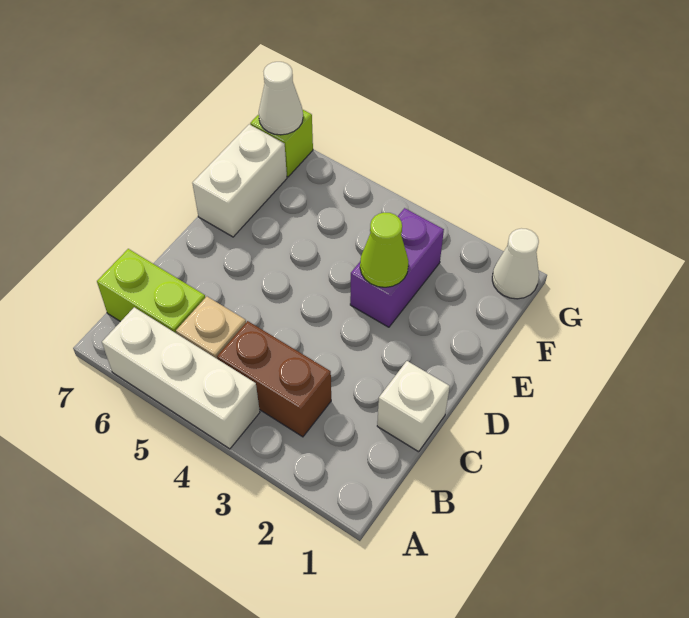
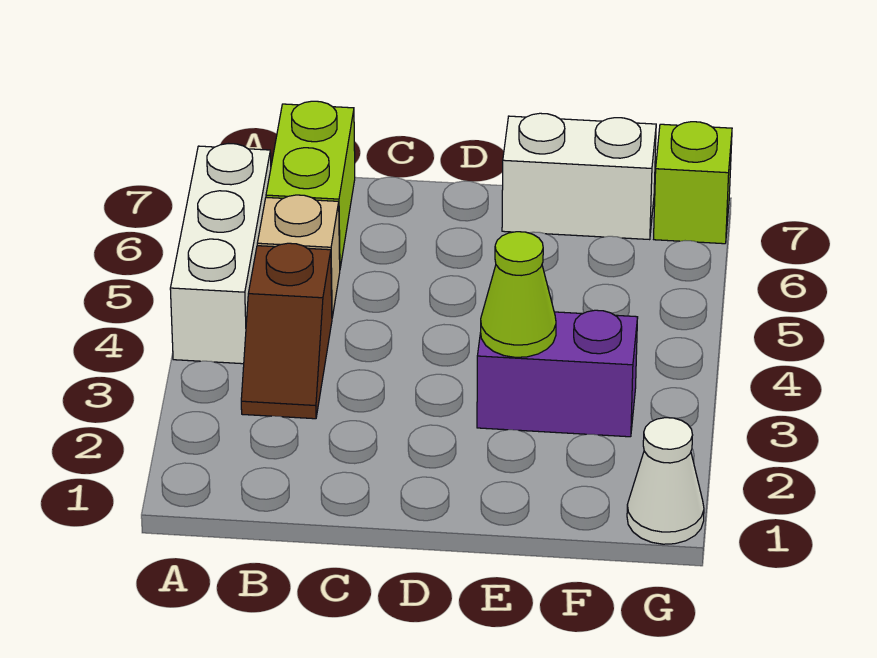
brown brick B3:B4 level 1 -> brown slope B3:B4 level 1 top 4
white brick C1 level 1 -> none
white cone G7 level 2 -> none

